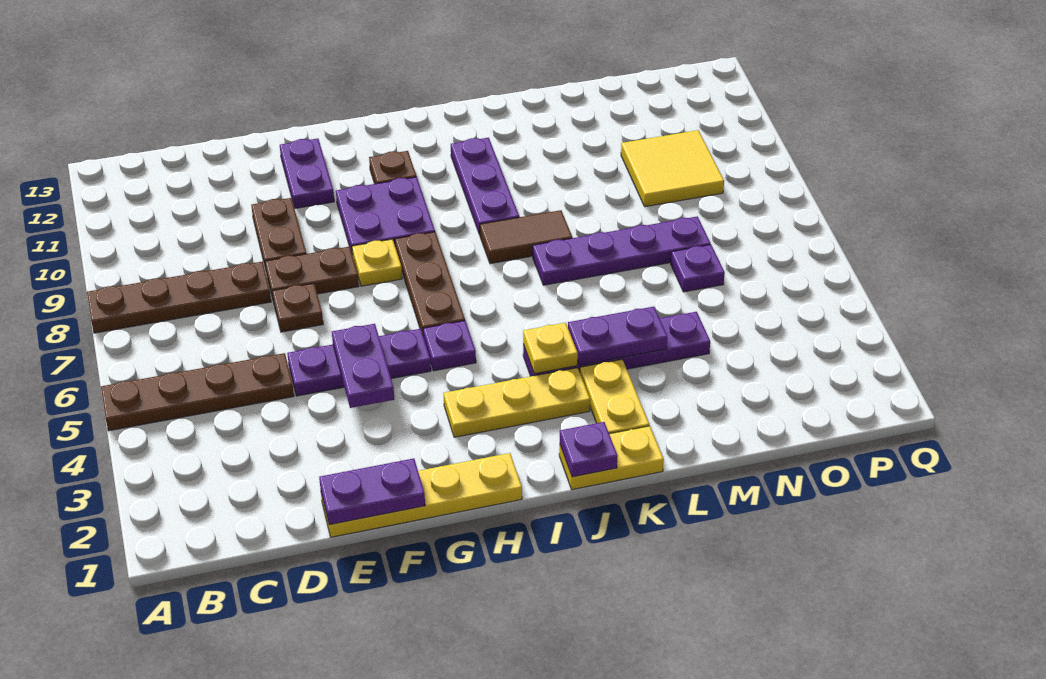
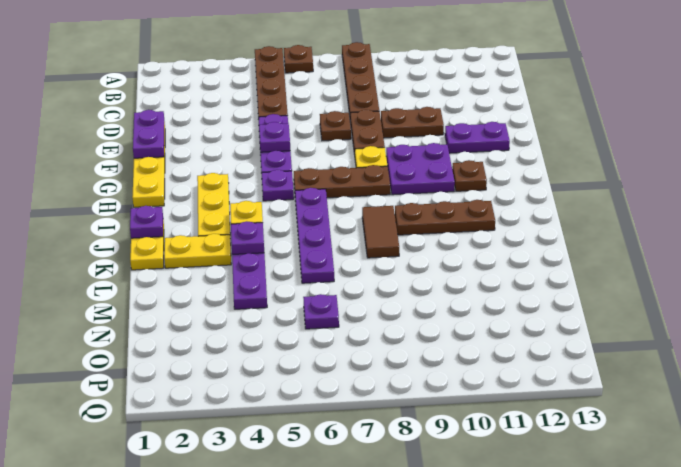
none -> brown plate A6 level 1
purple plate F4:F5 level 2 -> purple plate F5 level 2
purple plate J9:J11 level 1 -> brown plate J9:J11 level 1
purple plate K4:L4 level 2 -> purple plate K4 level 2
purple plate K7:N7 level 1 -> purple plate I6:L6 level 1
yellow tile N9:O10 level 1 -> none

